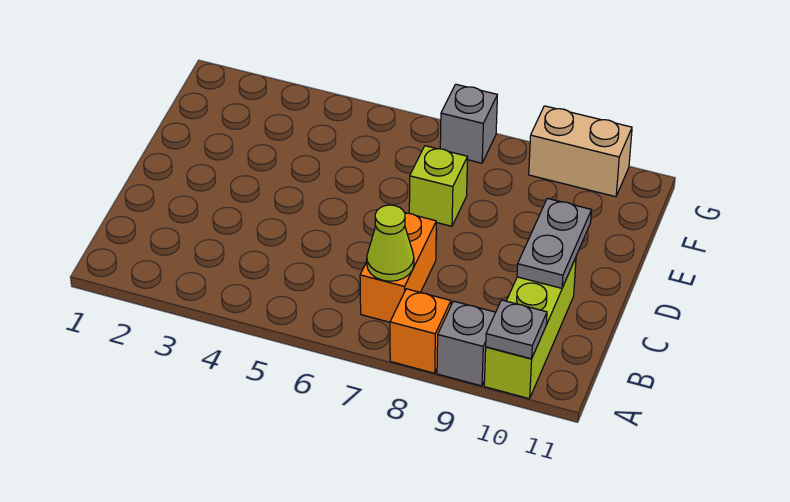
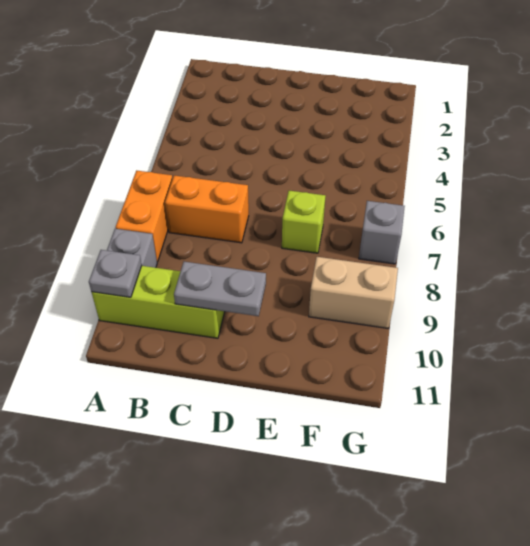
orange brick A8 level 1 -> orange brick A7:A8 level 1
lime cone B7 level 2 -> none
tan brick G9:G10 level 1 -> tan brick F9:G9 level 1

